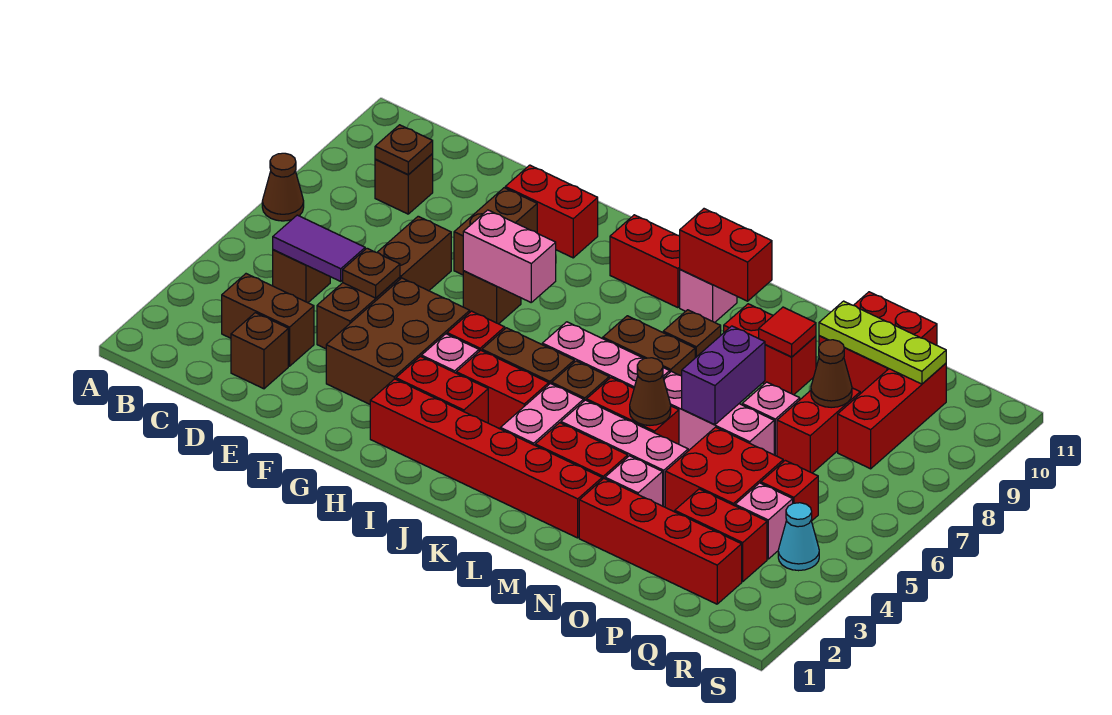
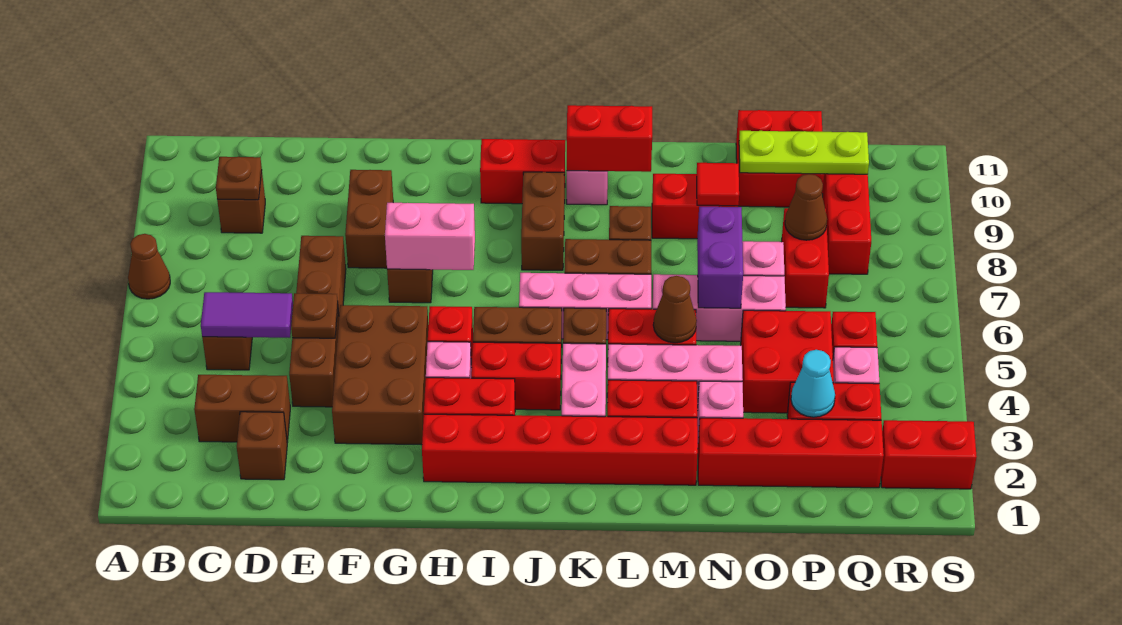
red brick F10:G10 level 1 -> red brick R2:S2 level 1
none -> brown brick J8:J9 level 1
cyan cone R4 level 1 -> cyan cone P3 level 2

